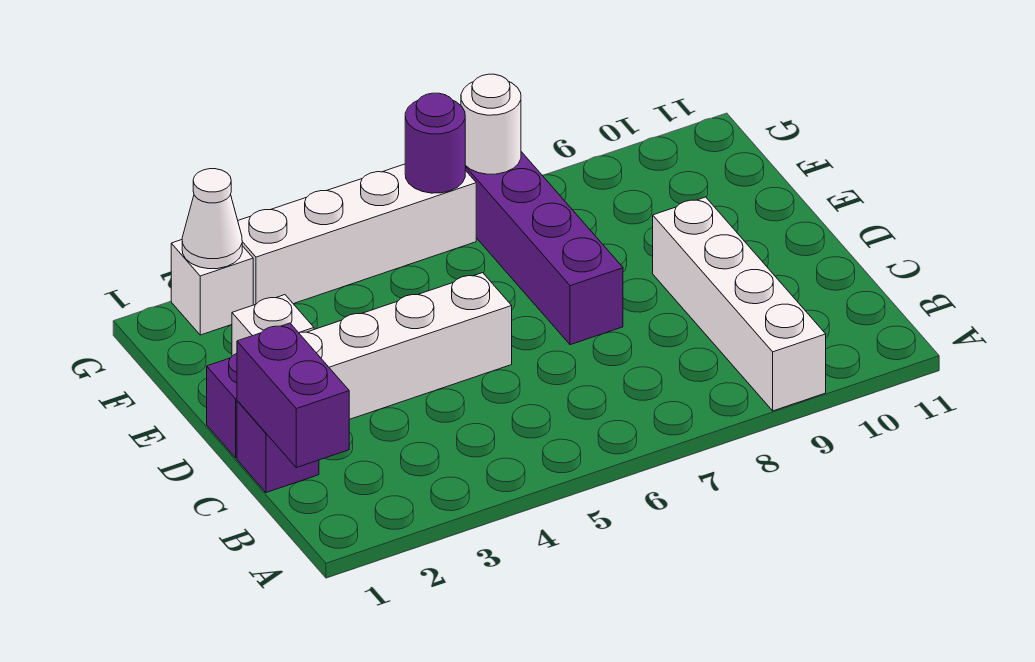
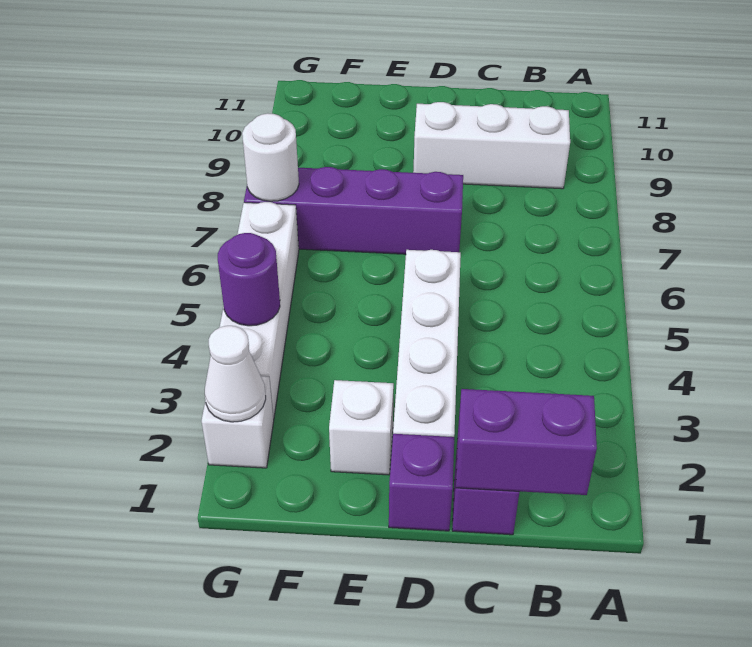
white brick A9:D9 level 1 -> white brick B9:D9 level 1
purple round brick G6 level 2 -> purple round brick G4 level 2

